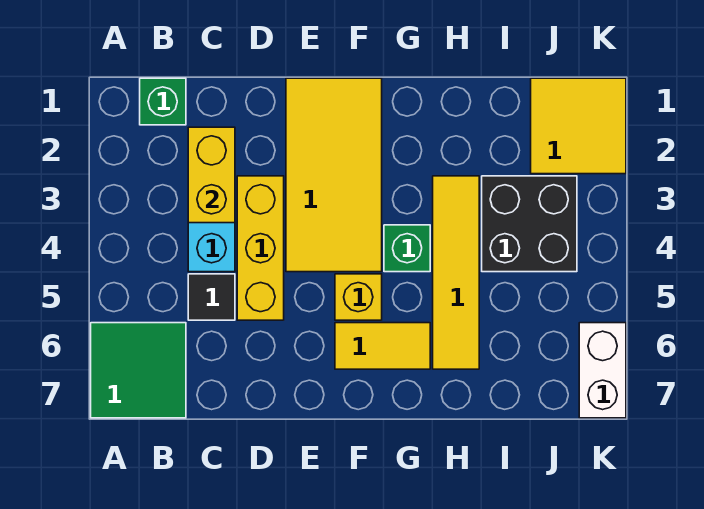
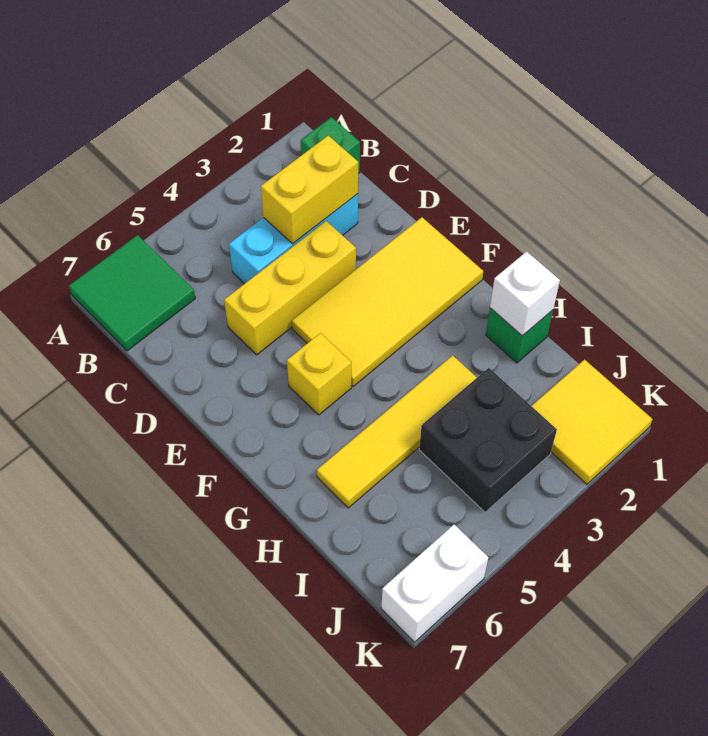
black tile C5 level 1 -> none
yellow tile F6:G6 level 1 -> none
green brick G4 level 1 -> green brick H1 level 1
none -> white brick H1 level 2

